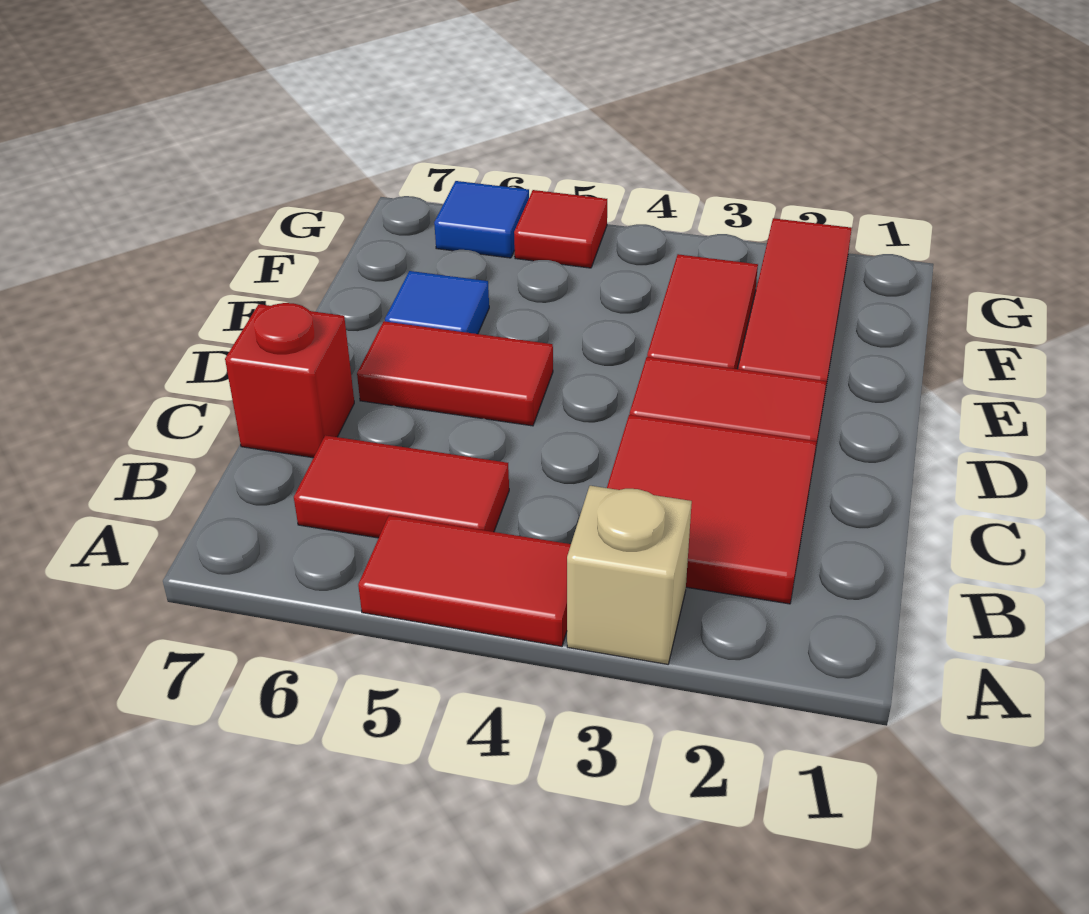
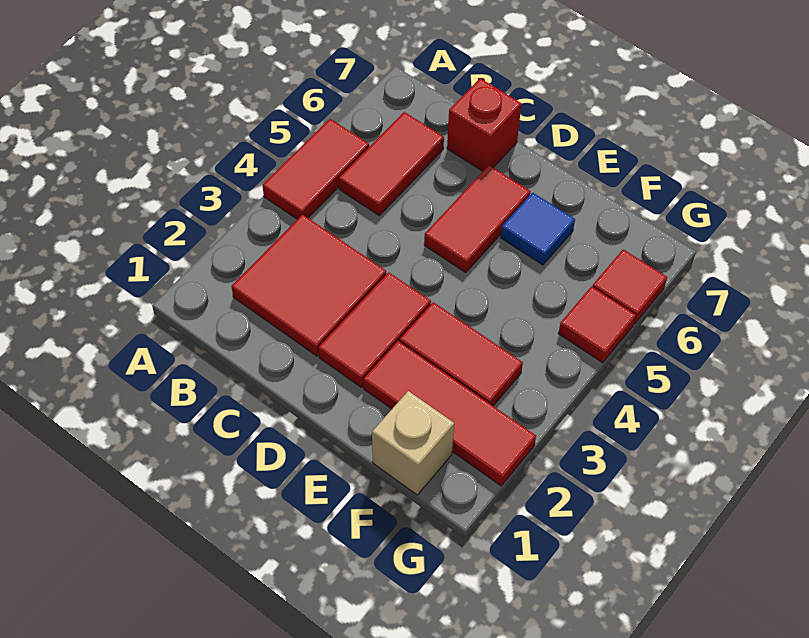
tan brick A3 level 1 -> tan brick F1 level 1
blue tile G6 level 1 -> red tile G6 level 1

